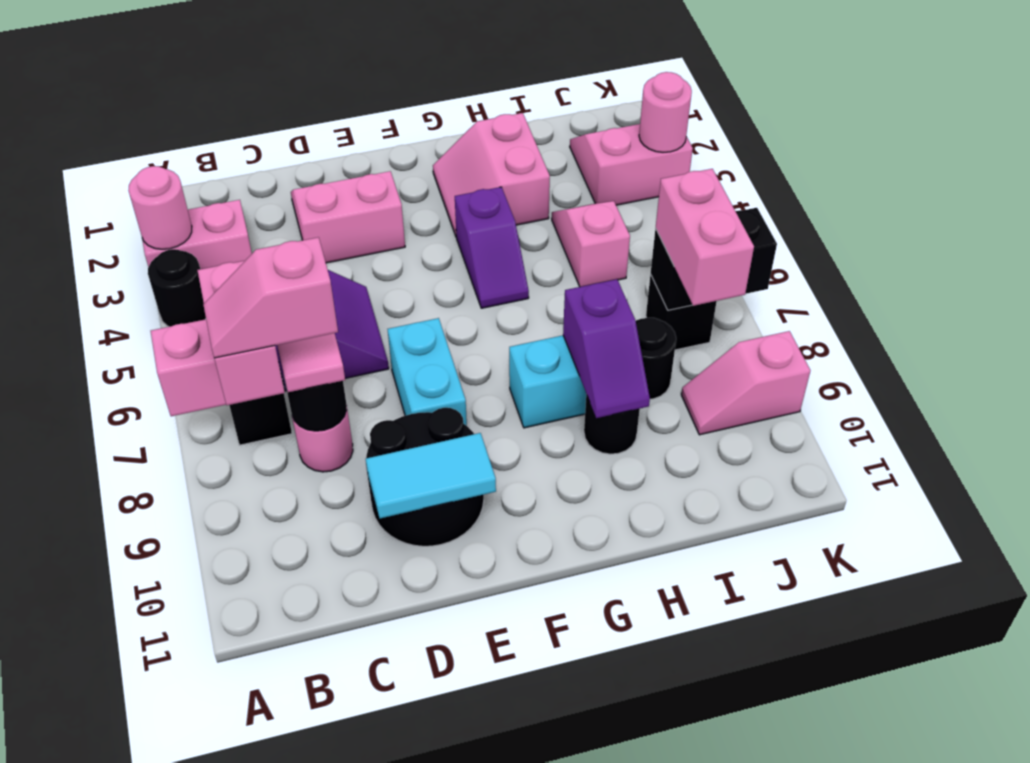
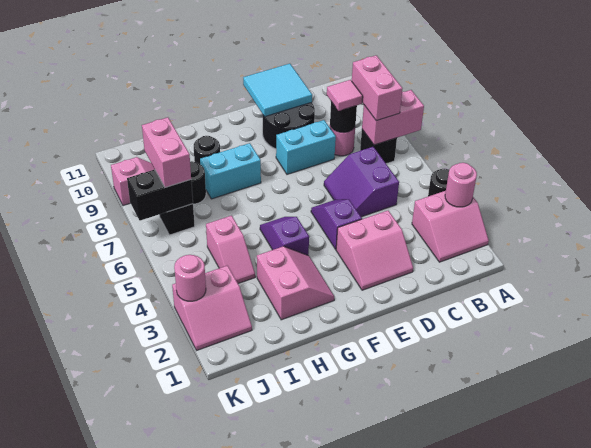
pink slope B8:C8 level 4 top C -> none
cyan tile D10:E10 level 2 -> cyan tile D10:E11 level 2
cyan brick E7:E8 level 1 -> cyan brick D8:E8 level 1
purple slope H8:H9 level 2 top 8 -> purple slope E4:E5 level 1 top 4

